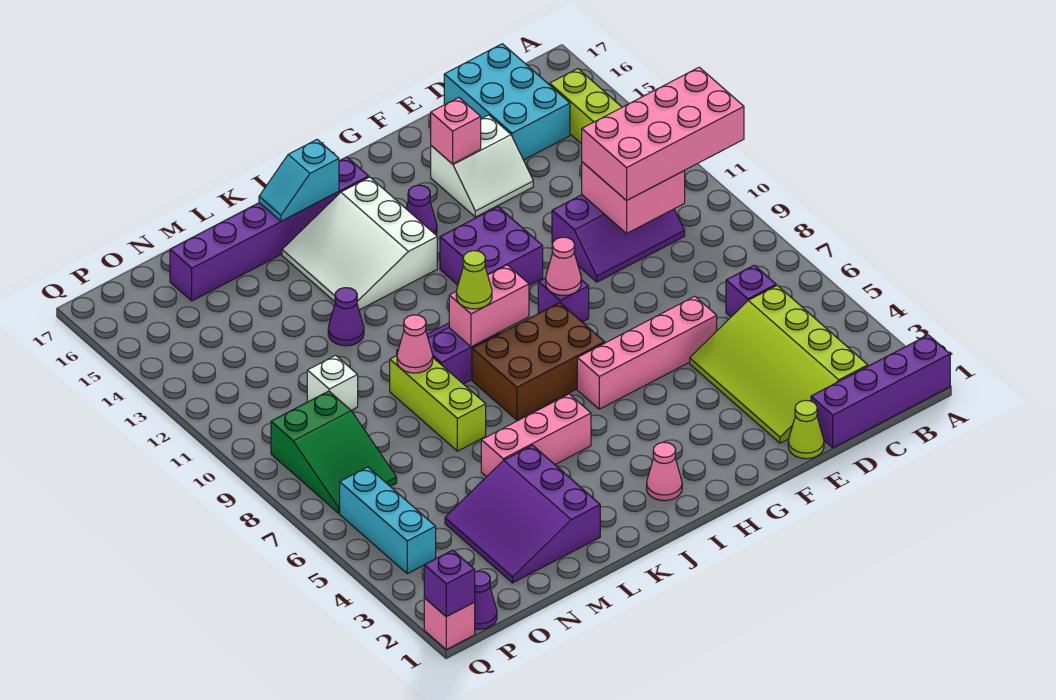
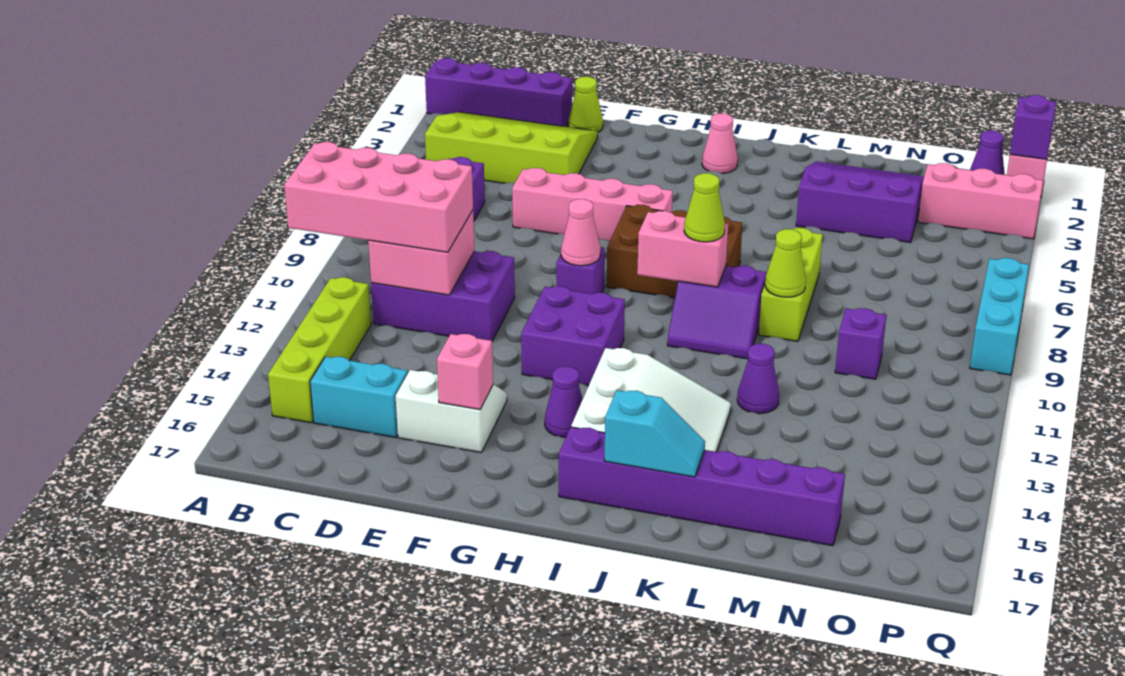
lime slope C2:E5 level 1 top C -> lime slope B2:E4 level 1 top 4
purple slope C10:E11 level 1 top 11 -> purple brick C10:E11 level 1
cyan brick C15:D17 level 1 -> cyan brick C15:D15 level 1
pink brick J5:L5 level 1 -> pink brick O3:Q3 level 1
purple slope L2:N4 level 1 top L -> purple slope L2:N4 level 1 top 4
pink cone L9 level 2 -> lime cone L9 level 2
white brick N10 level 1 -> purple brick N10 level 1
green slope O7:P9 level 1 top 9 -> none
cyan brick P4:P6 level 1 -> cyan brick Q7:Q9 level 1

